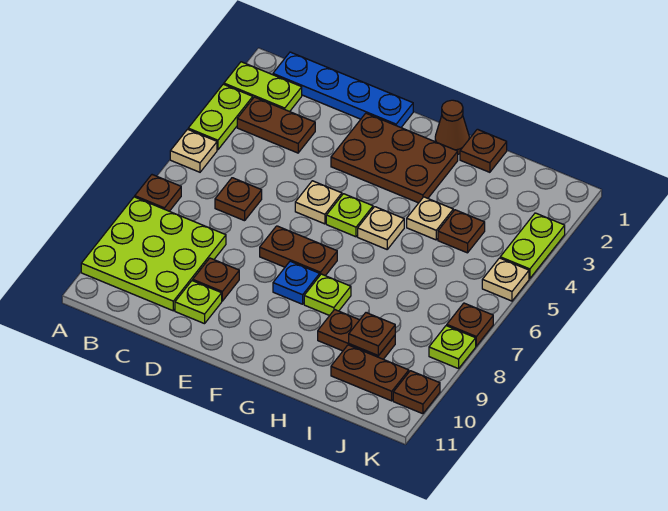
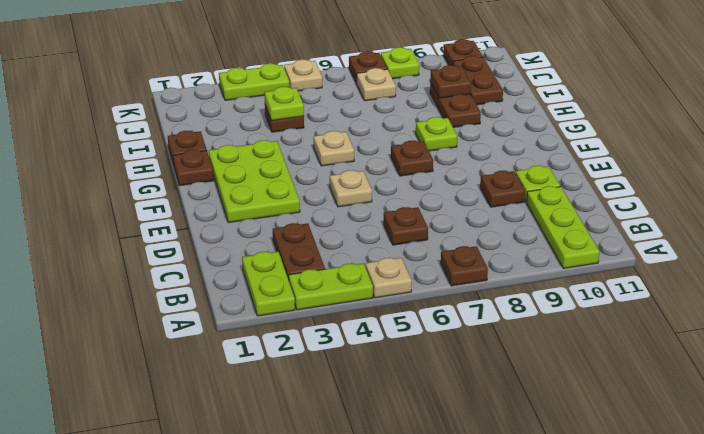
lime plate A8:C10 level 1 -> lime plate A10:C10 level 1
blue plate B1:E1 level 1 -> none
brown plate E2:G3 level 1 -> lime plate E2:G3 level 1
brown plate E7:F7 level 1 -> brown plate F7 level 1
lime plate F5 level 1 -> lime plate I4 level 2
blue plate F8 level 1 -> none
brown cone G1 level 1 -> brown plate G1 level 1
tan plate H4 level 1 -> tan plate J7 level 1

